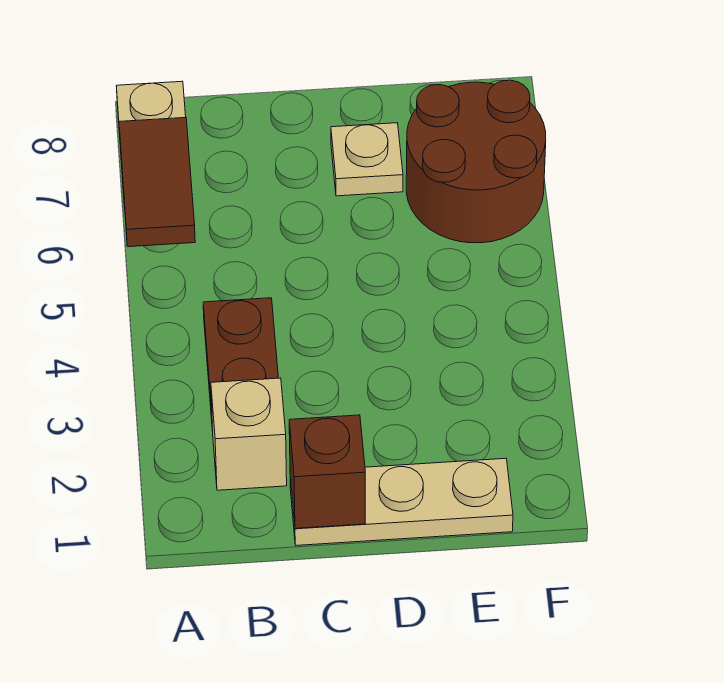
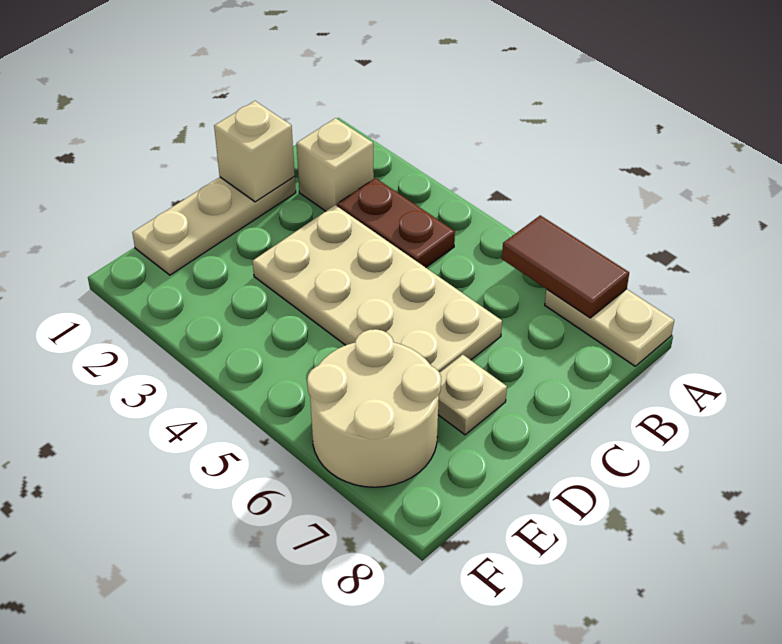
brown brick C1 level 2 -> tan brick C1 level 2
none -> tan plate C3:D6 level 1
brown round brick E6:F7 level 1 -> tan round brick E6:F7 level 1

